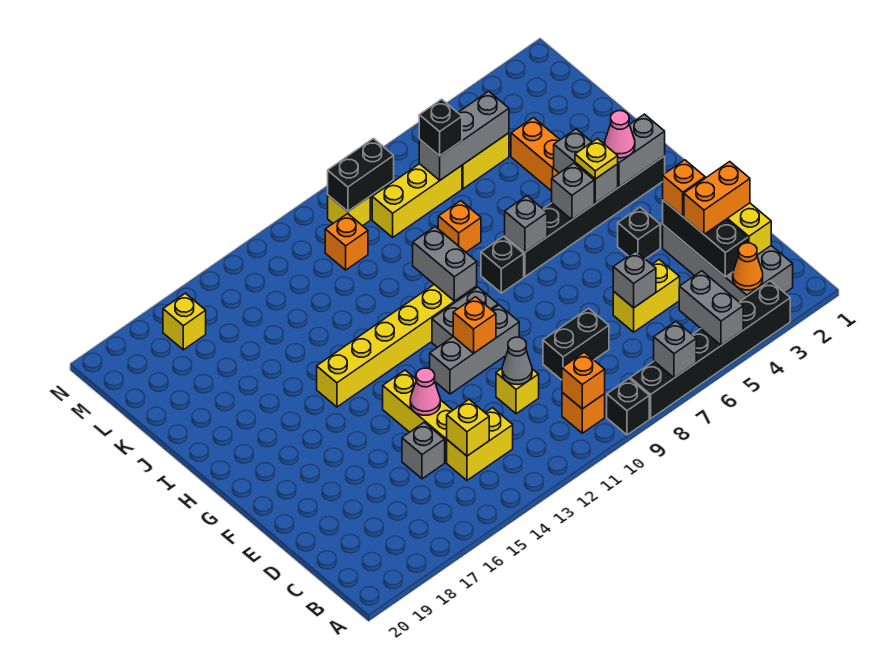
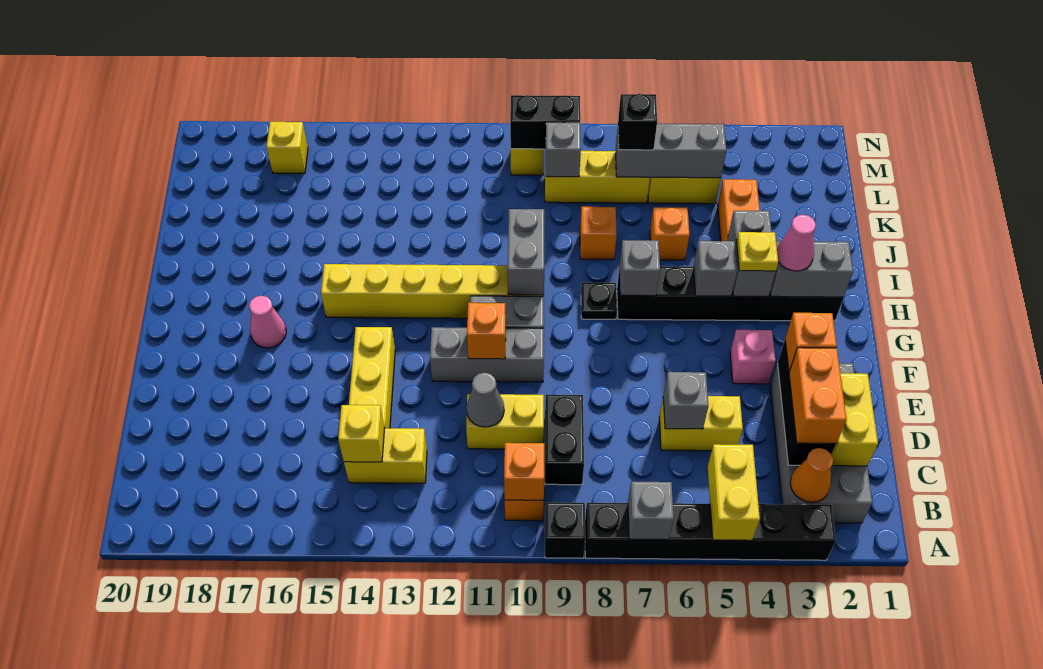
grey brick A5:B5 level 2 -> yellow brick A5:B5 level 2
orange brick D2:D3 level 3 -> orange brick C3:D3 level 3
black brick D8:D9 level 1 -> black brick C9:D9 level 1
yellow brick D11 level 1 -> yellow brick D10:D11 level 1
grey brick D15 level 1 -> grey brick L9 level 2
pink cone E14 level 2 -> pink cone G17 level 1
black brick F4 level 1 -> pink brick F4 level 1
black brick H8 level 1 -> black plate H8 level 1
orange brick L11 level 1 -> orange brick J6 level 1

